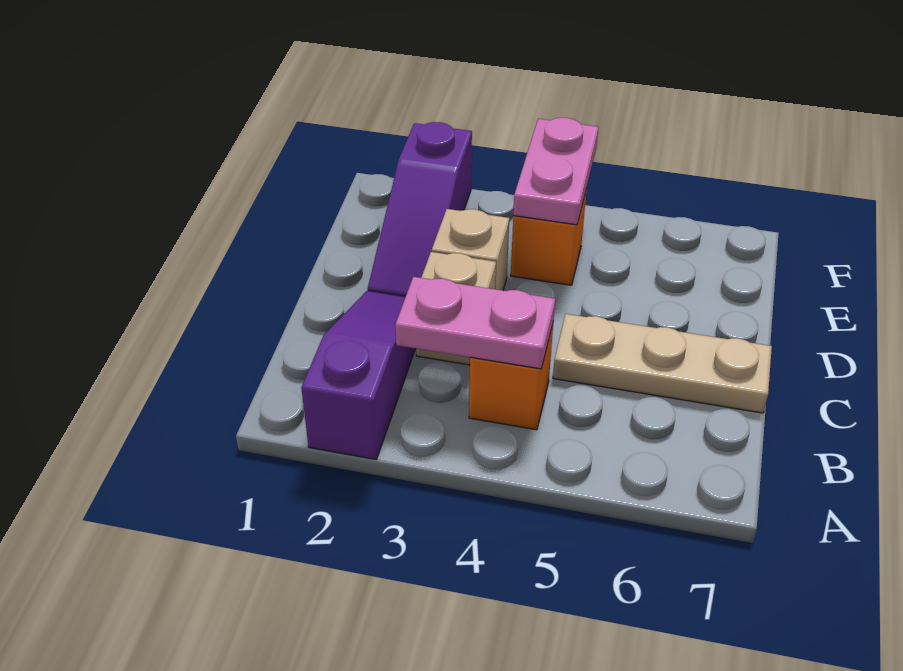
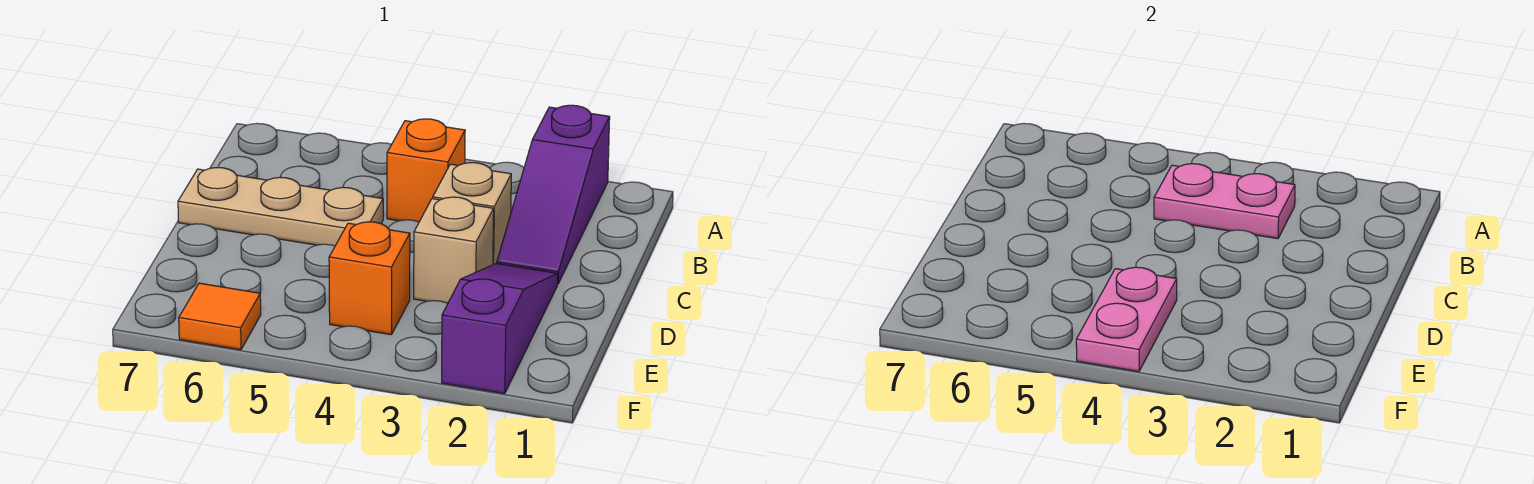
none -> orange tile F6 level 1

